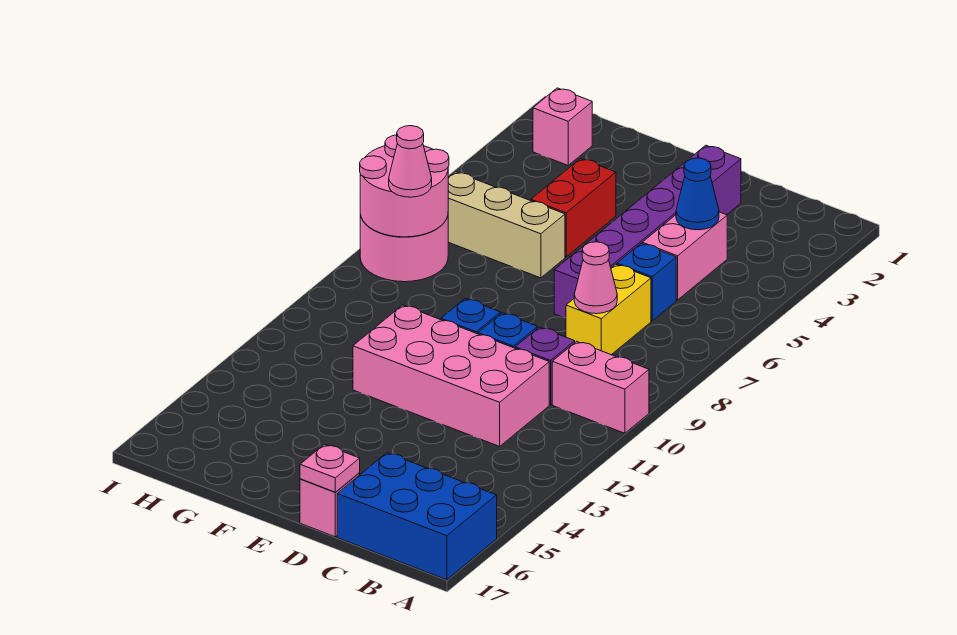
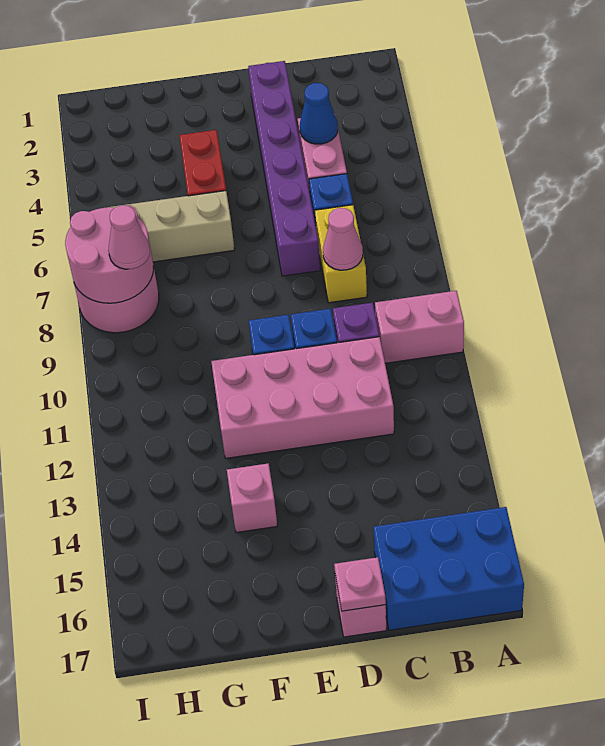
pink brick H2 level 1 -> pink brick F14 level 1

